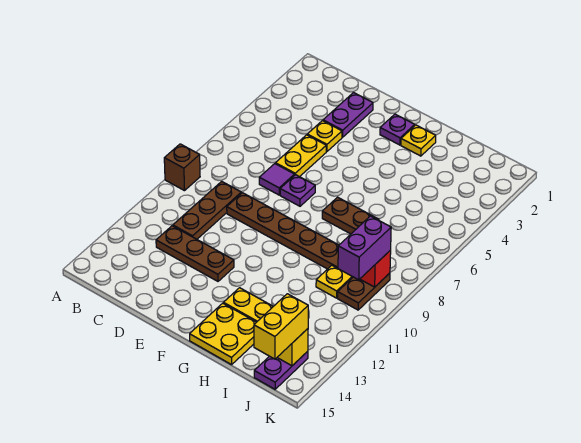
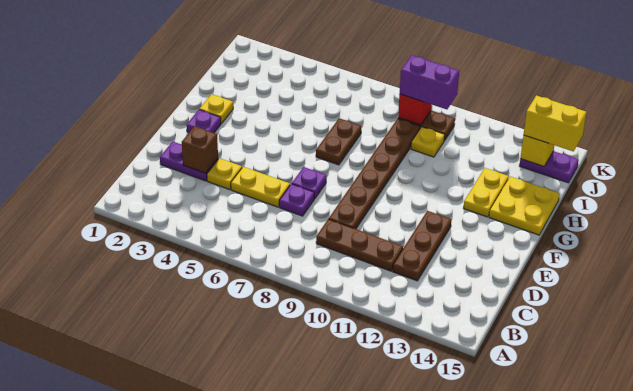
brown brick A9 level 1 -> brown brick D3 level 2
purple tile D7 level 1 -> purple plate D7 level 1

